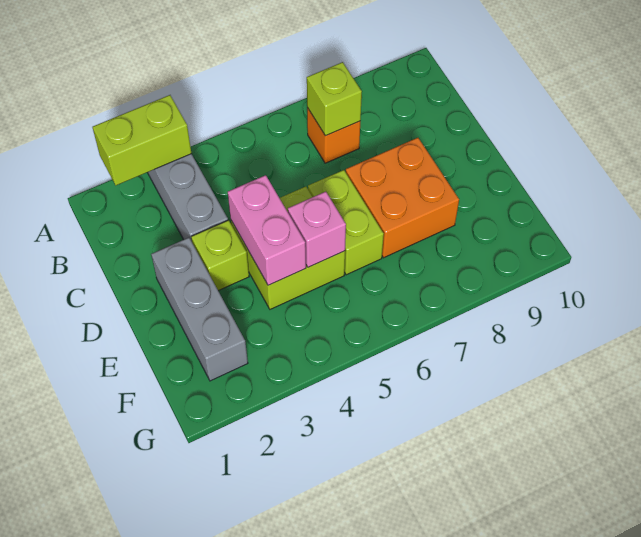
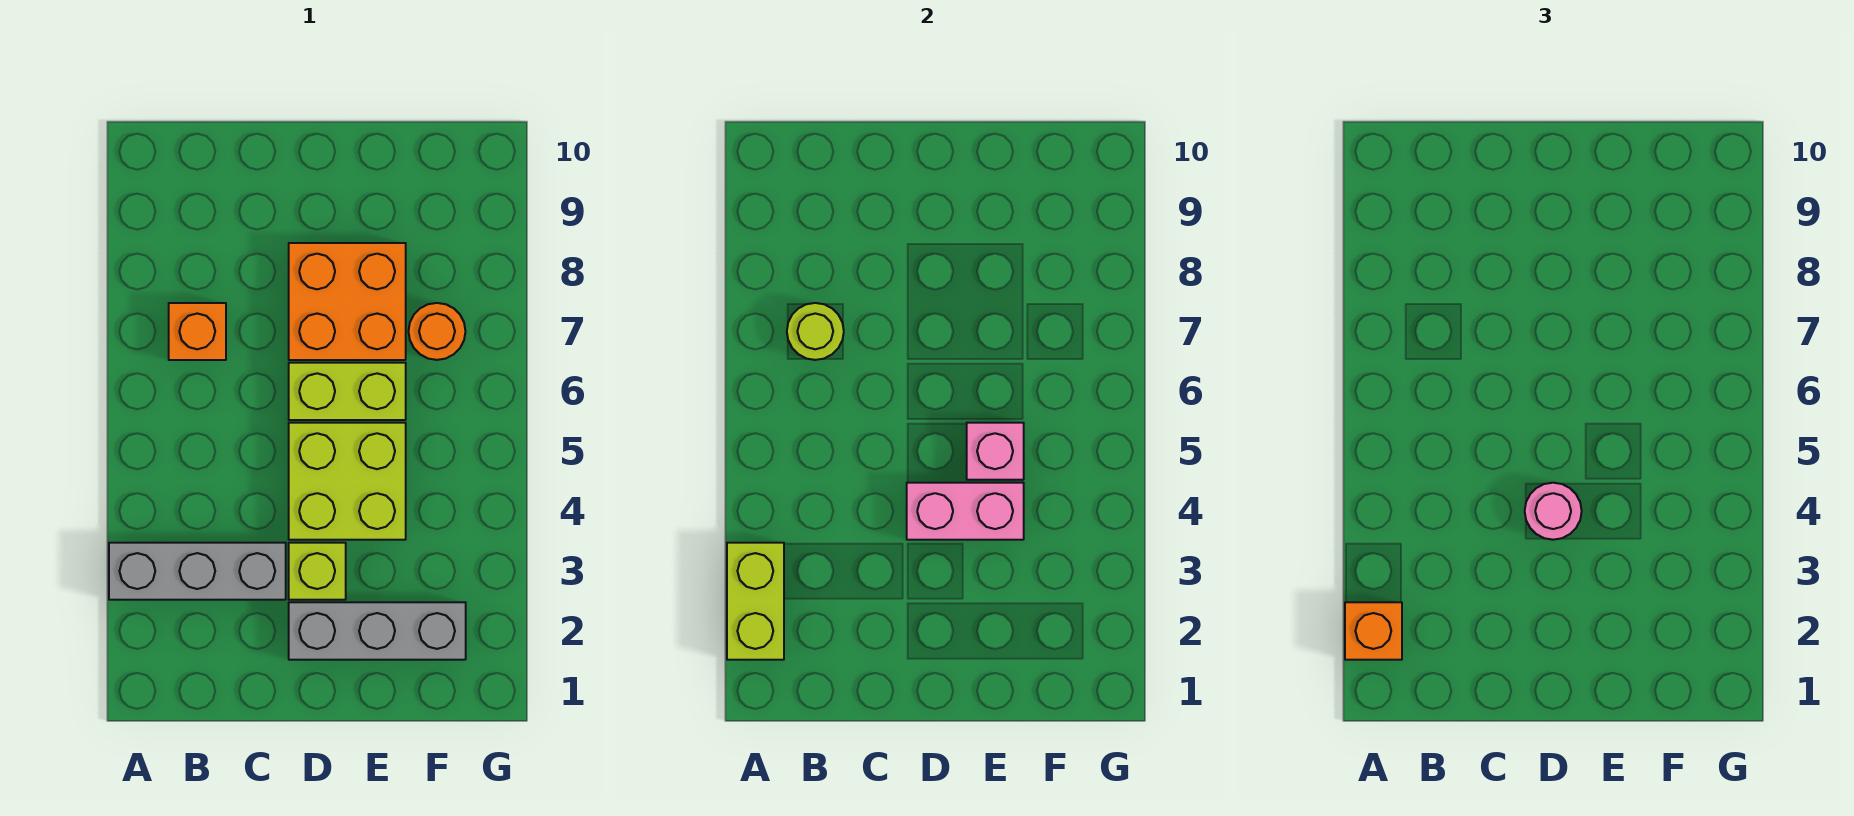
none -> orange brick A2 level 3
lime brick B7 level 2 -> lime round brick B7 level 2
none -> pink round brick D4 level 3
none -> orange round brick F7 level 1

